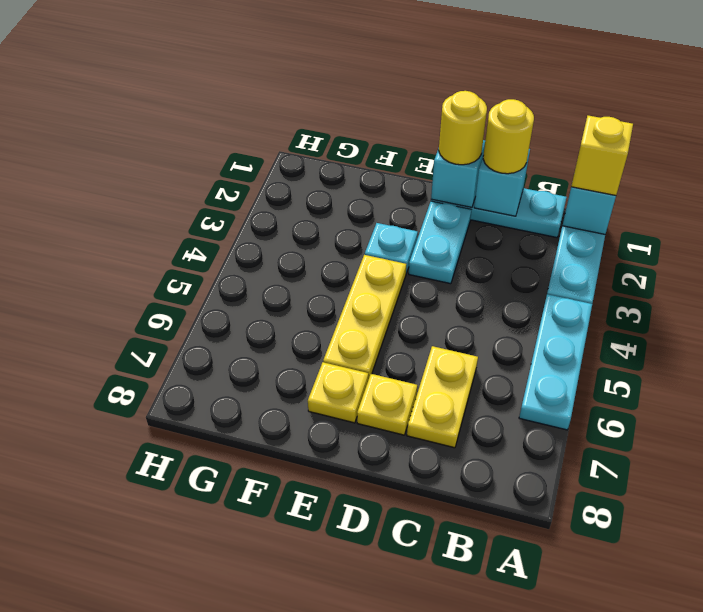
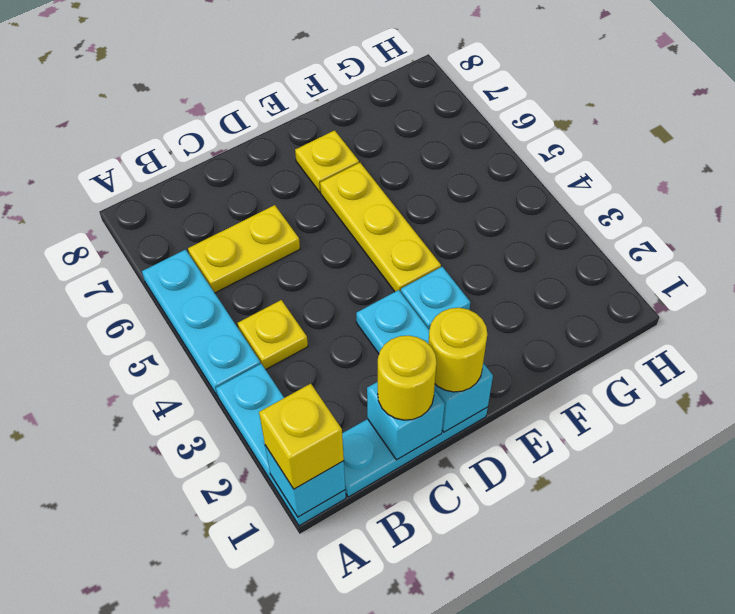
yellow plate C6:C7 level 1 -> yellow plate B6:C6 level 1
yellow plate D7 level 1 -> yellow plate B4 level 1

